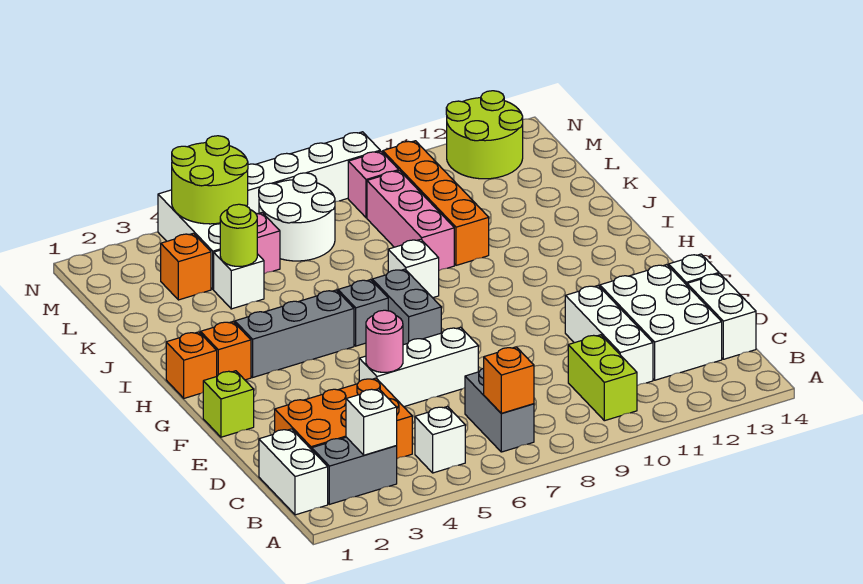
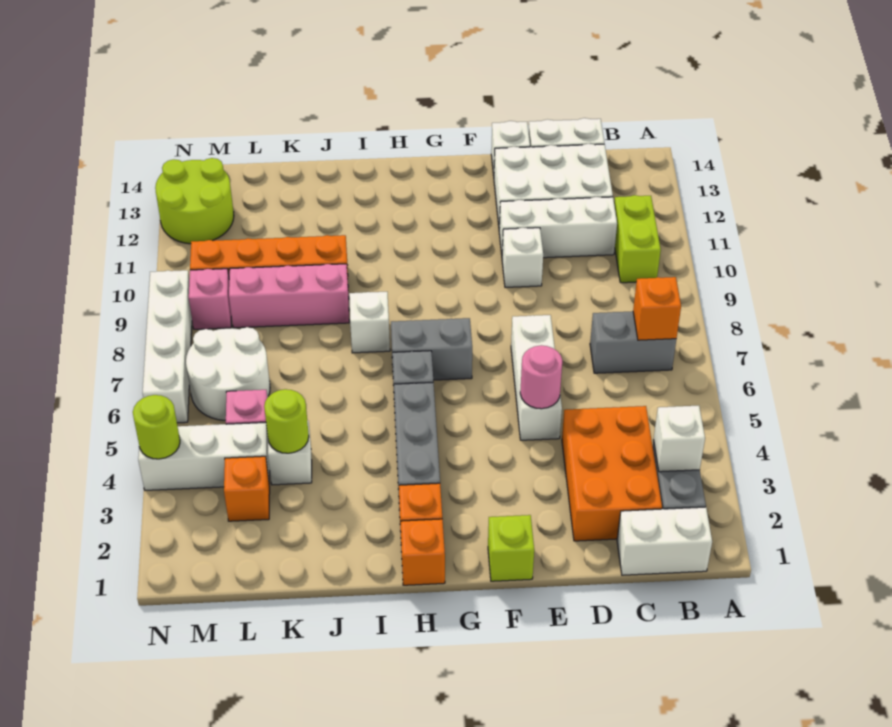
white brick B5 level 1 -> white brick E10 level 1
lime brick B10:C10 level 1 -> lime brick B10:B11 level 1
lime round brick M4:N5 level 2 -> lime round brick N4 level 2

